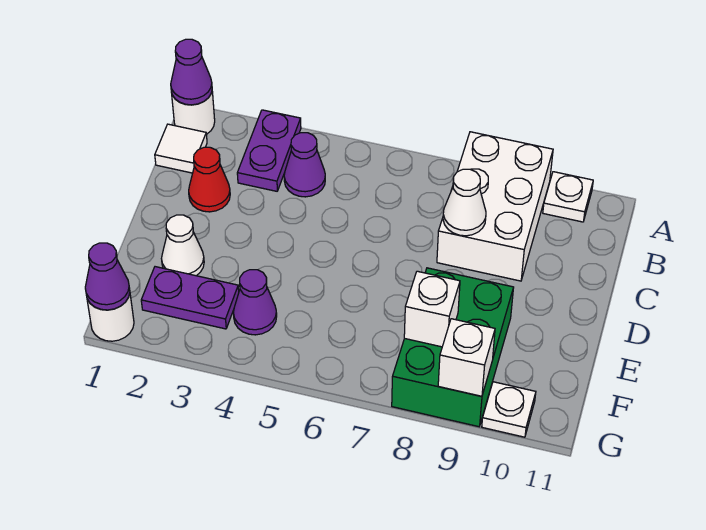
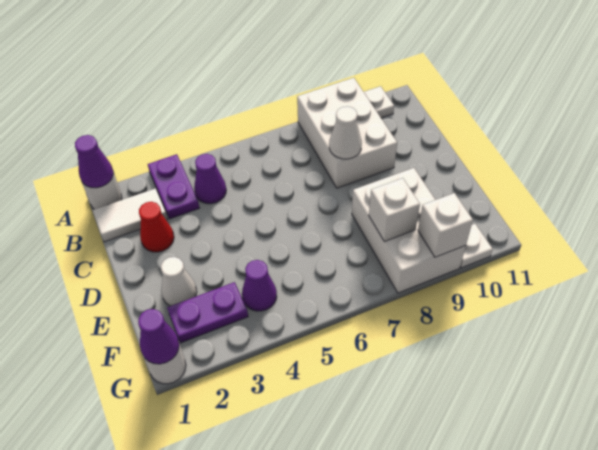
white tile B1 level 1 -> white tile B1:B2 level 1
green brick E8:G9 level 1 -> white brick E8:G9 level 1

